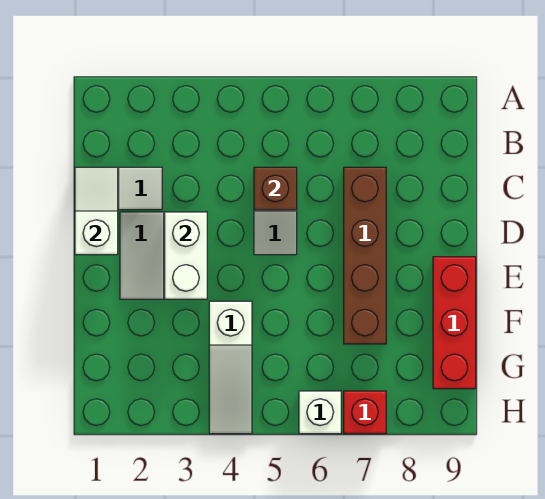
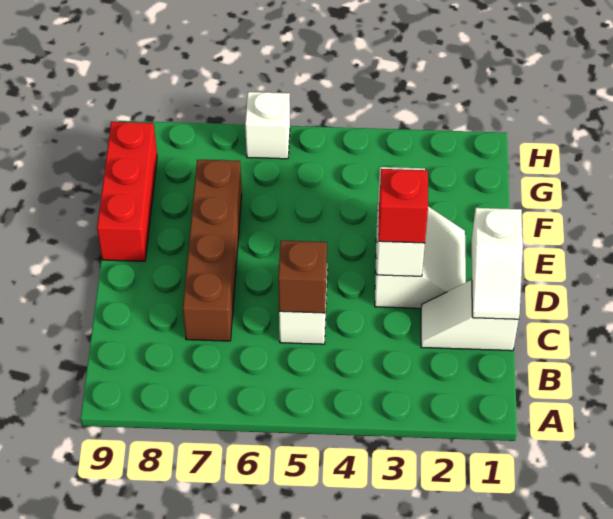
white slope F4:H4 level 1 top F -> none
red brick H7 level 1 -> red brick D3 level 3

